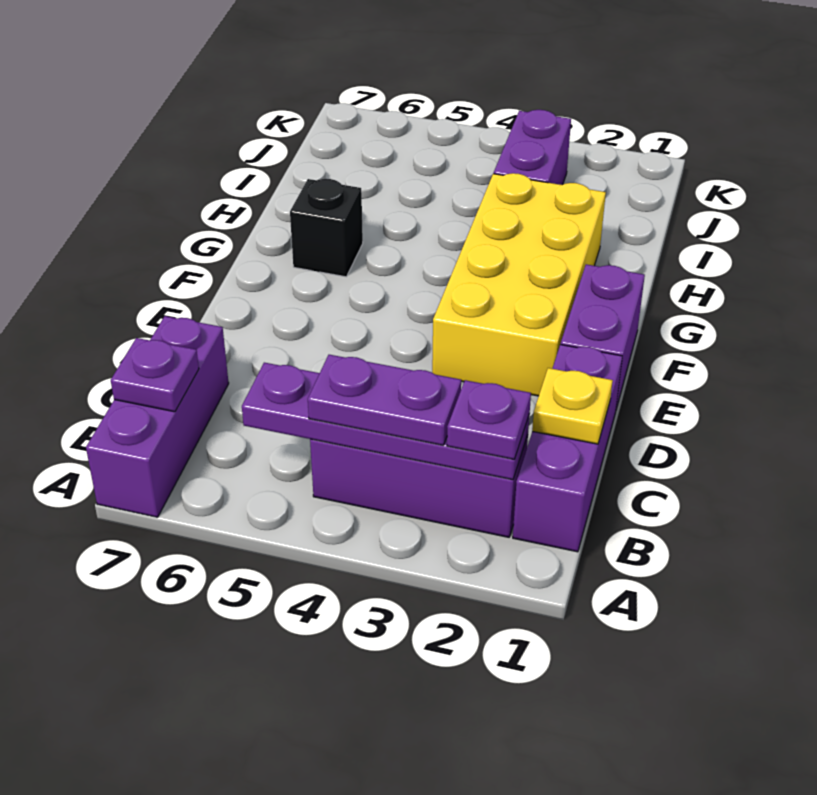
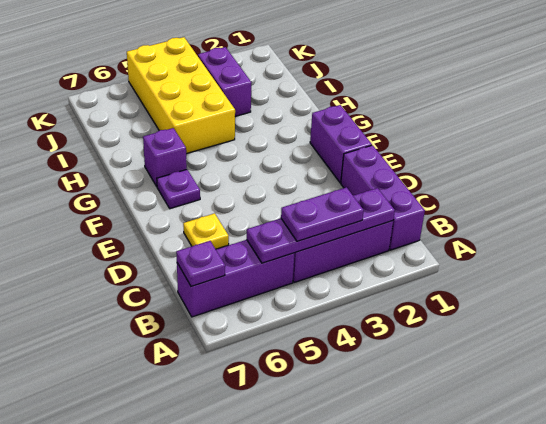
purple brick A7:C7 level 1 -> purple brick B5:B7 level 1
purple plate B2 level 3 -> purple plate F6 level 1
yellow plate C1 level 2 -> yellow plate D6 level 1
yellow brick E2:H3 level 1 -> yellow brick H4:K5 level 1
black brick G6 level 1 -> purple brick G6 level 1

